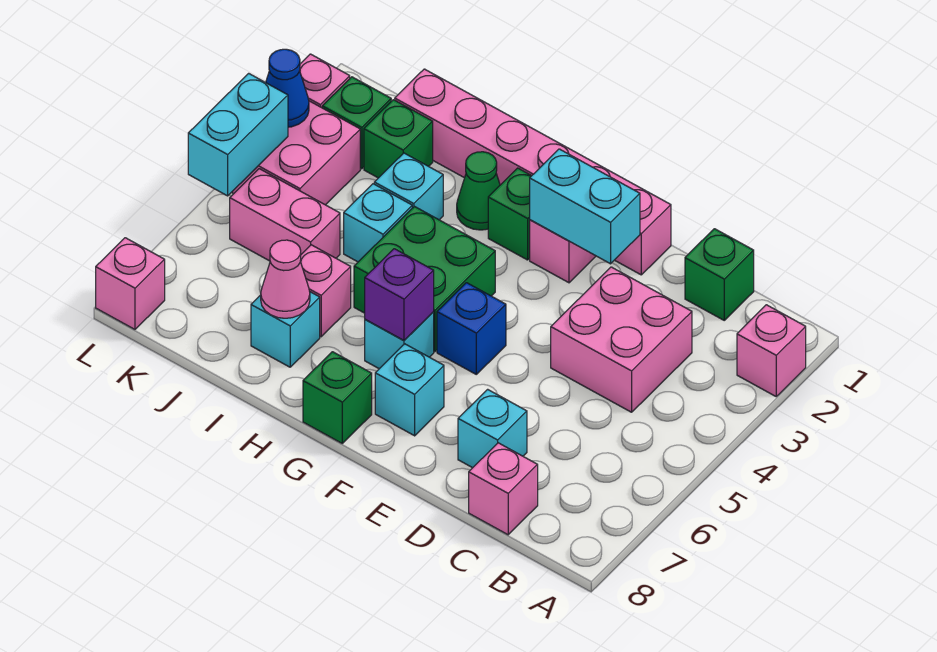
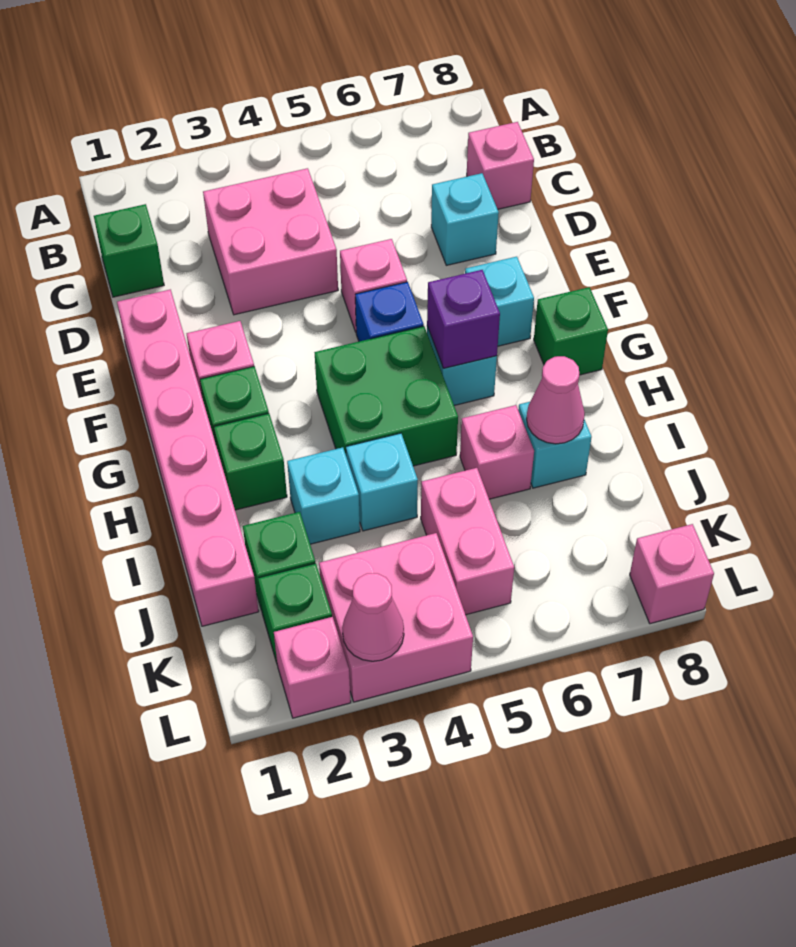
pink brick A2 level 1 -> pink brick E5 level 1
cyan brick E2:F2 level 2 -> none
green cone H2 level 1 -> green brick H2 level 1
blue cone L3 level 2 -> pink cone L3 level 2
cyan brick L4:L5 level 2 -> none

